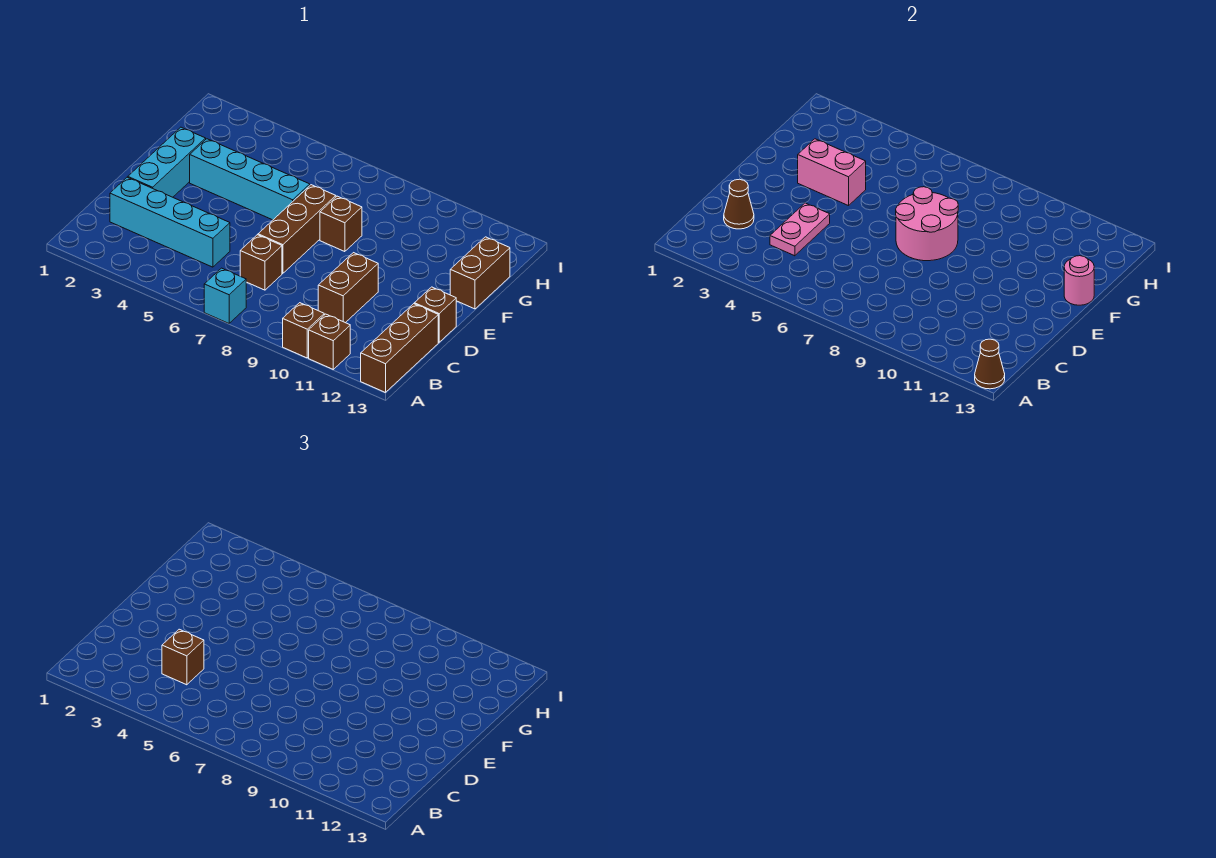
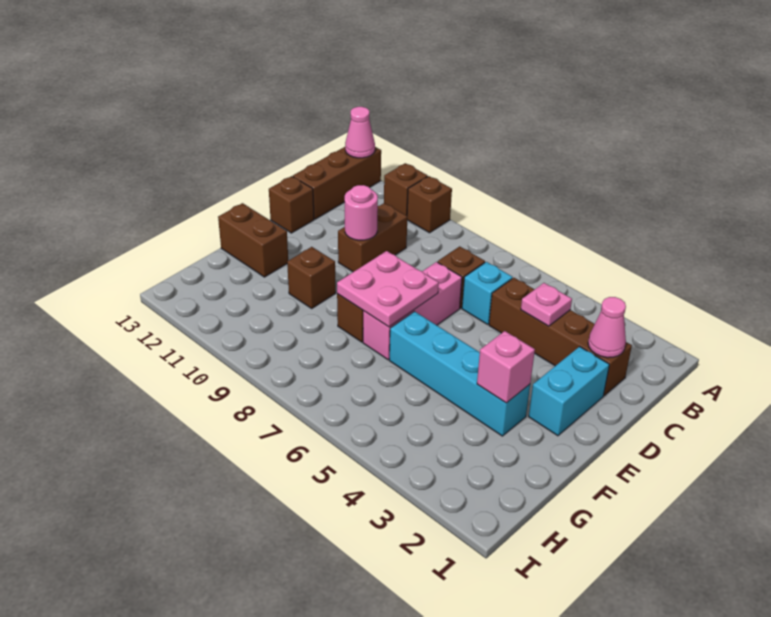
cyan brick A7 level 1 -> cyan brick C6 level 1
brown cone A13 level 2 -> pink cone A13 level 2
cyan brick C2:C5 level 1 -> brown brick C2:C5 level 1
brown cone C2 level 2 -> pink cone C2 level 2
pink plate C4:D4 level 2 -> pink plate C4 level 2
brown brick C4 level 3 -> brown brick F10 level 1
cyan brick D2:F2 level 1 -> cyan brick D2:E2 level 1
brown brick D7:F7 level 1 -> pink brick D7:F7 level 1
pink round brick E7:F8 level 2 -> pink plate E7:F8 level 2
pink brick F3:F4 level 2 -> pink brick F3 level 2
brown brick F13:G13 level 1 -> brown brick F12:F13 level 1
pink round brick F13 level 2 -> pink round brick D10 level 2

